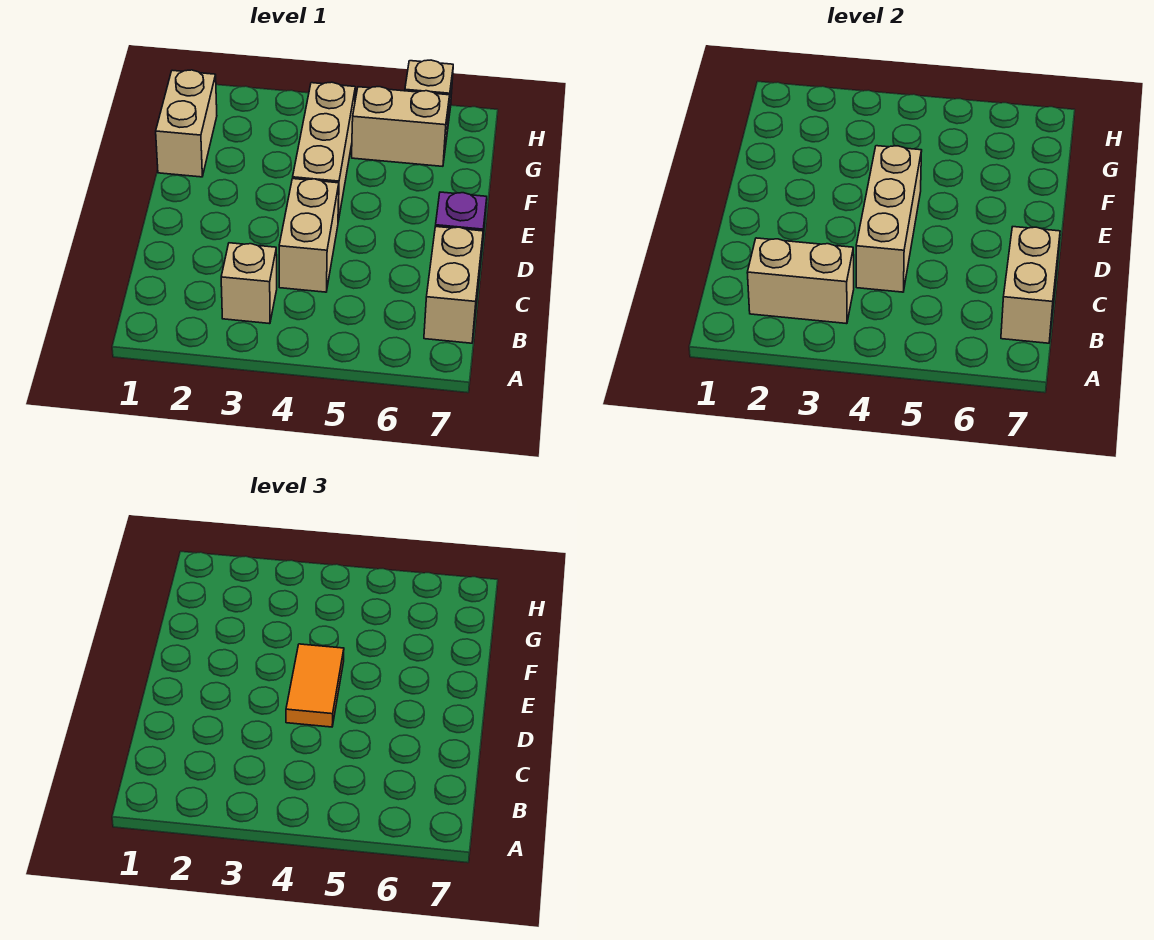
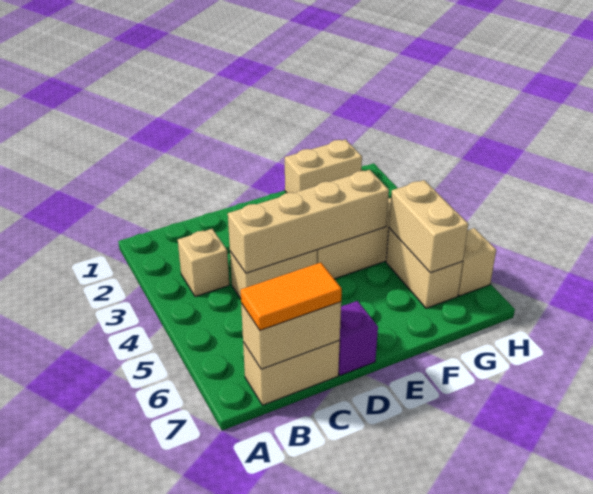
tan brick B2:B3 level 2 -> tan brick G5:G6 level 2
tan brick C4:E4 level 2 -> tan brick C4:F4 level 2
orange tile D4:E4 level 3 -> orange tile B7:C7 level 3

